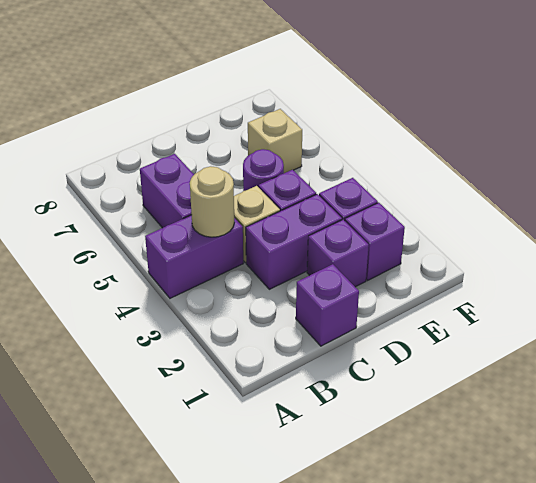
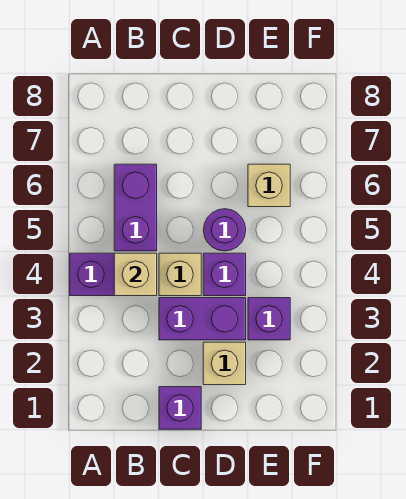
tan round brick B4 level 2 -> tan brick B4 level 2
purple brick D2 level 1 -> tan brick D2 level 1
purple brick E2 level 1 -> none

